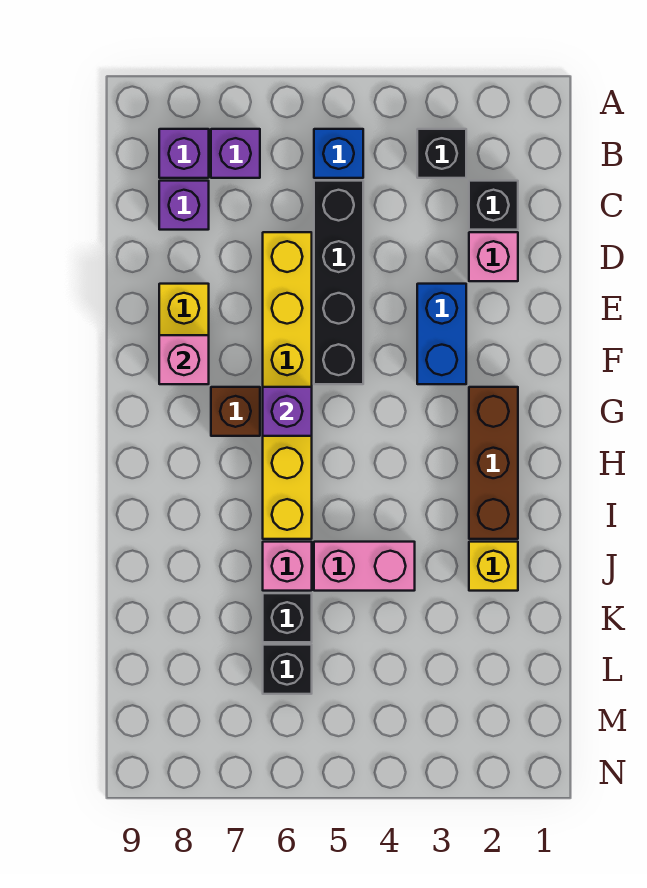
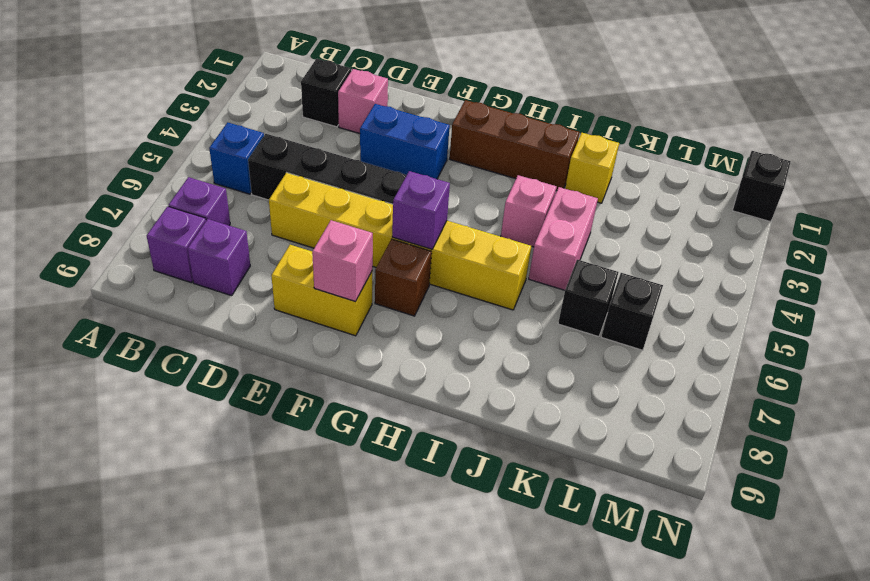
black brick B3 level 1 -> black brick N1 level 1
pink brick J6 level 1 -> pink brick I4 level 1

